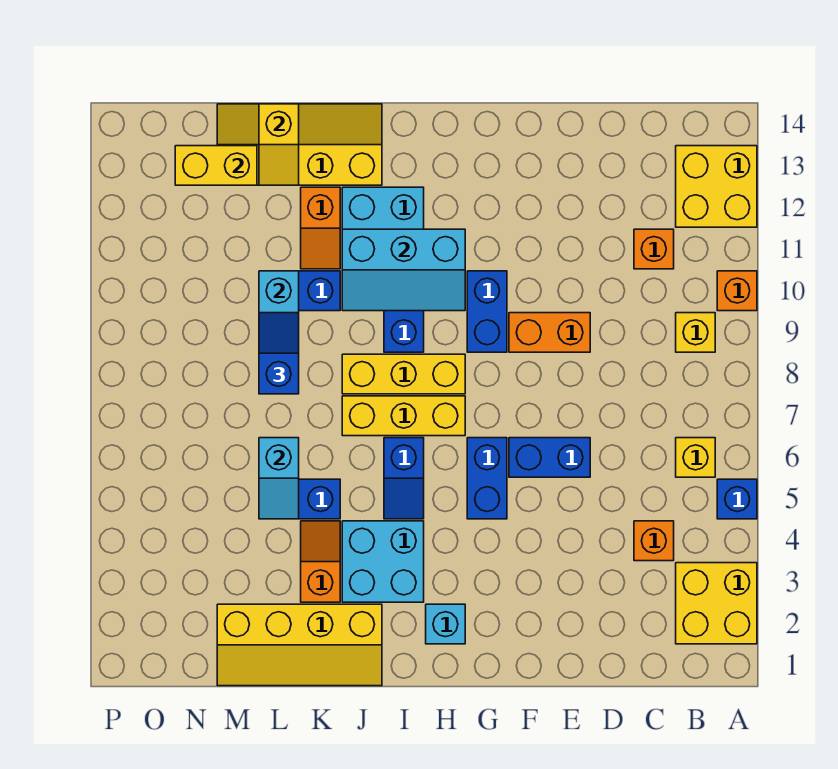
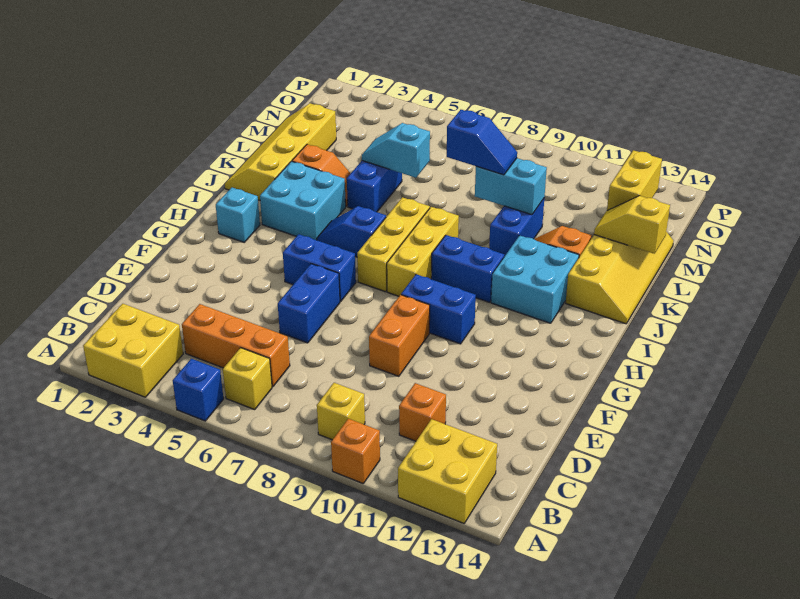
orange brick C4 level 1 -> orange brick C4:C6 level 1
cyan slope H10:J11 level 2 top 11 -> none

